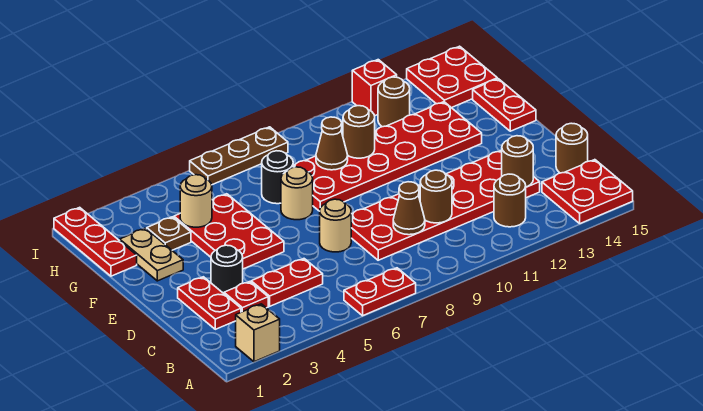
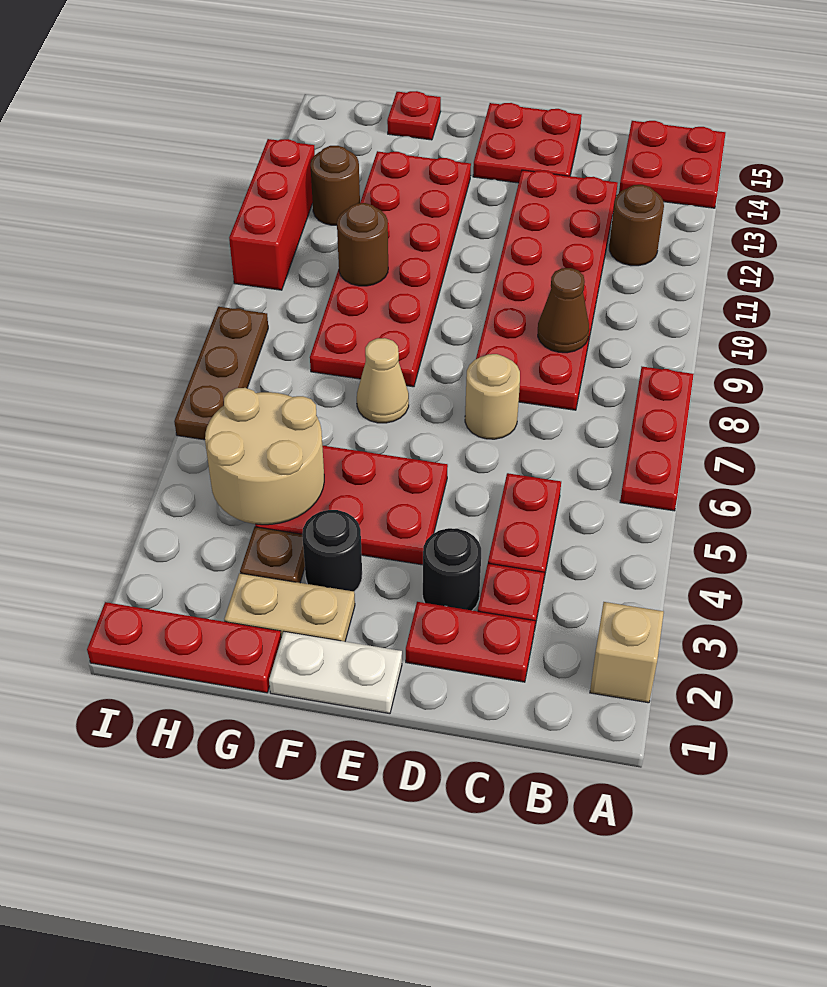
red plate A6:A7 level 1 -> red plate A6:A8 level 1
brown round brick C10 level 2 -> none
brown round brick C13 level 2 -> none
brown round brick C15 level 1 -> none
none -> white plate E1:F1 level 1
tan round brick F7 level 1 -> tan cone F7 level 1
red plate F15:G15 level 1 -> red plate G15 level 1
tan round brick G4 level 2 -> tan round brick G4:H5 level 2
black round brick G7 level 1 -> black round brick F3 level 1
brown cone G9 level 2 -> none
red plate H14:I15 level 1 -> red plate D14:E15 level 1
red brick I12 level 1 -> red brick I10:I12 level 1

